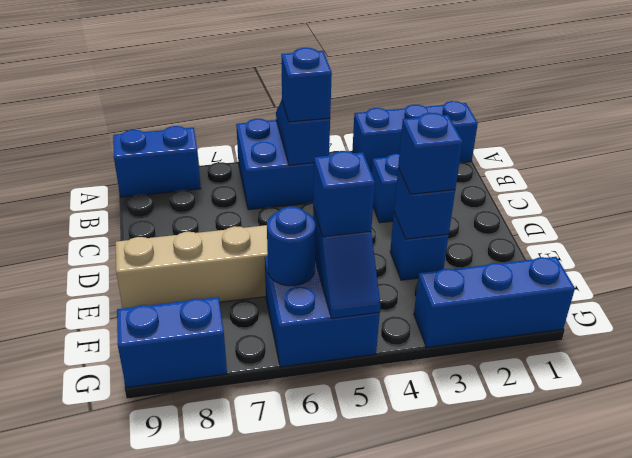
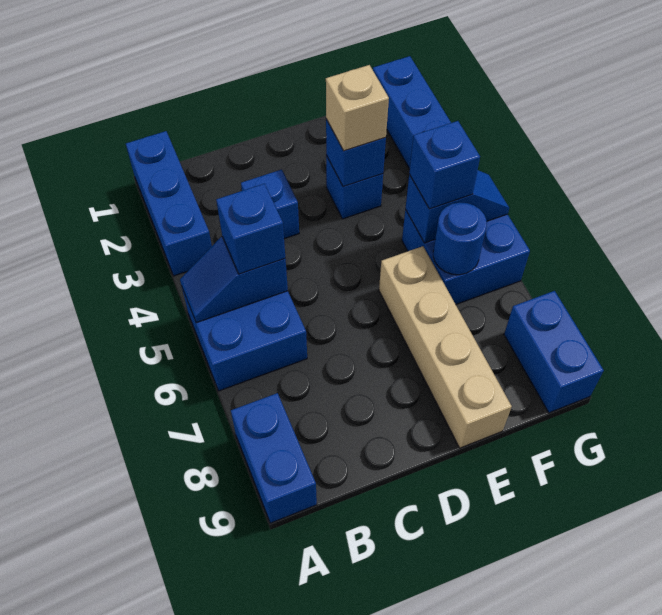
blue brick E3 level 3 -> tan brick E3 level 3

